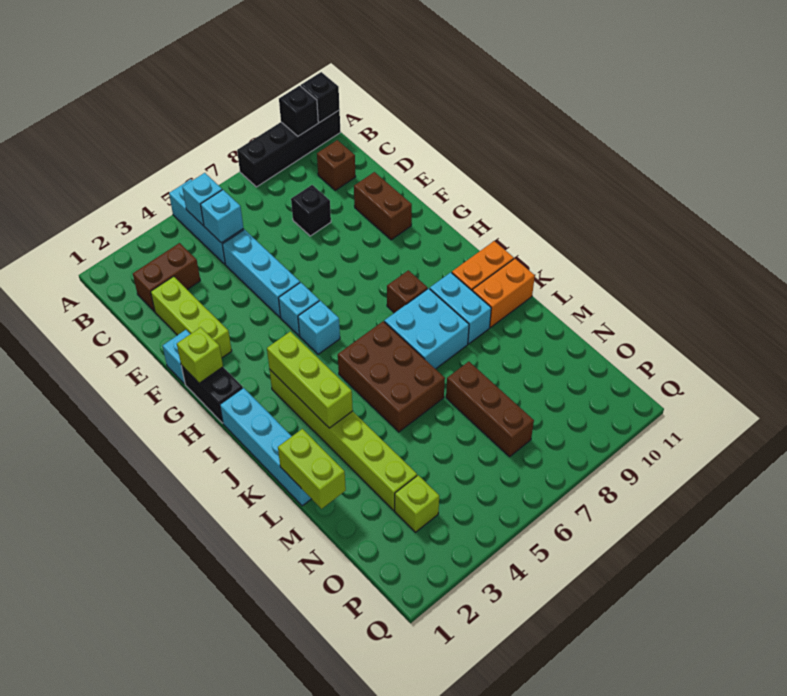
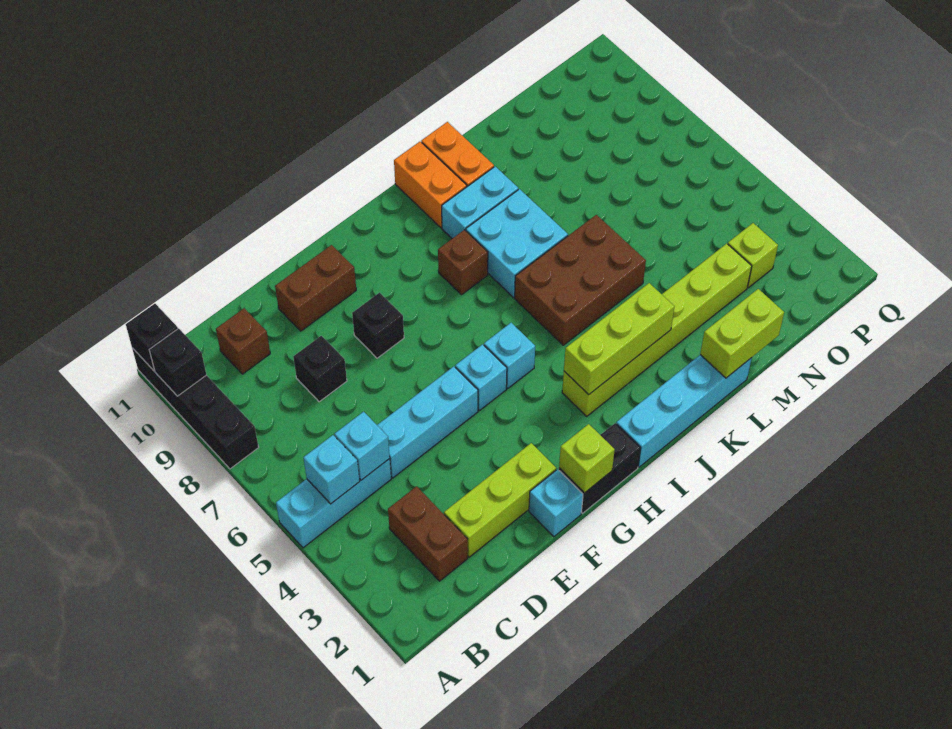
none -> black brick F8 level 1
brown brick M7:O7 level 1 -> none

